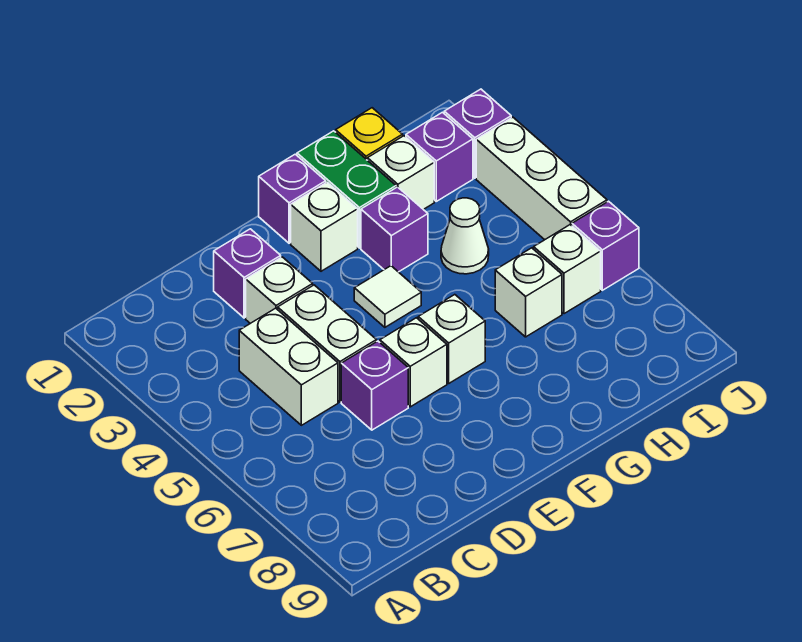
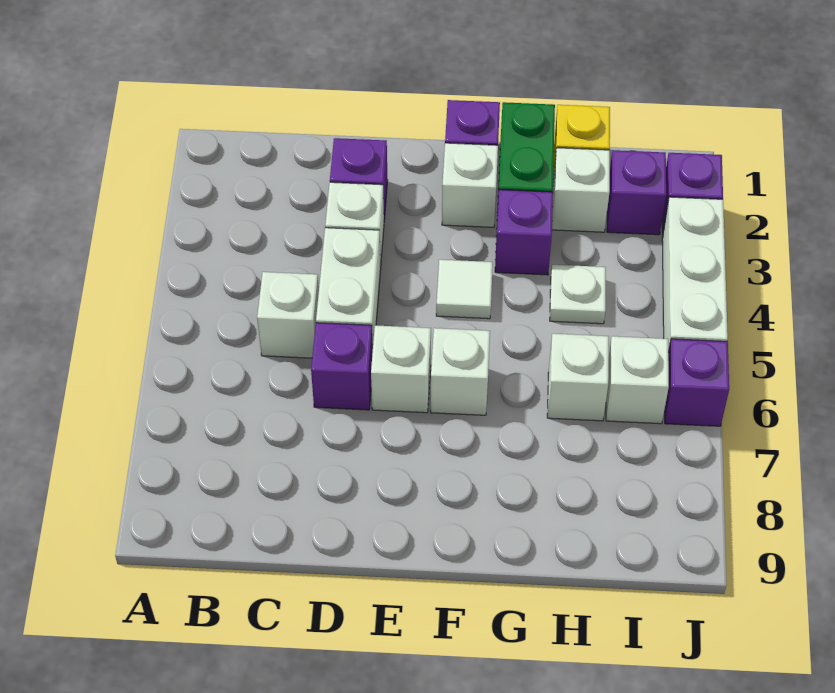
white brick C4:C5 level 1 -> white brick C5 level 1
white cone H4 level 1 -> white plate H4 level 1

